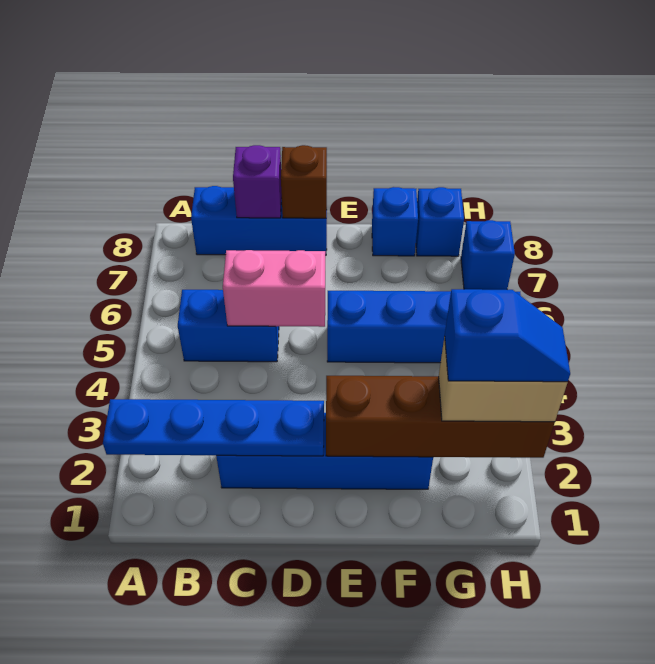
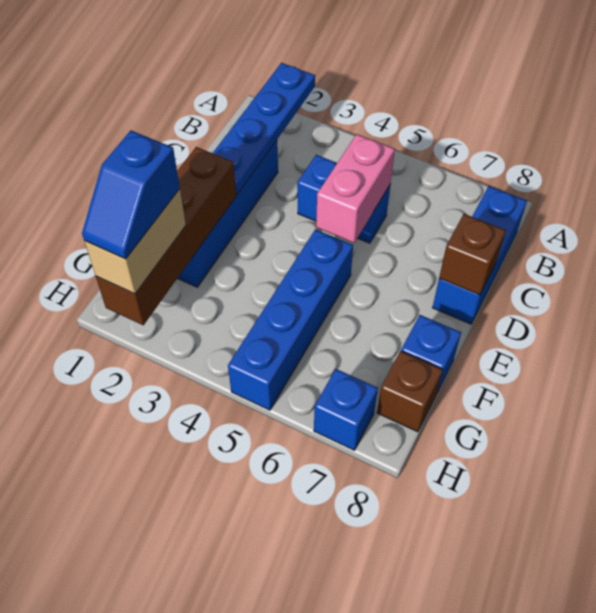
blue brick B5:C5 level 1 -> blue brick C4:C5 level 1
purple brick C8 level 2 -> none
blue brick G8 level 1 -> brown brick G8 level 1

